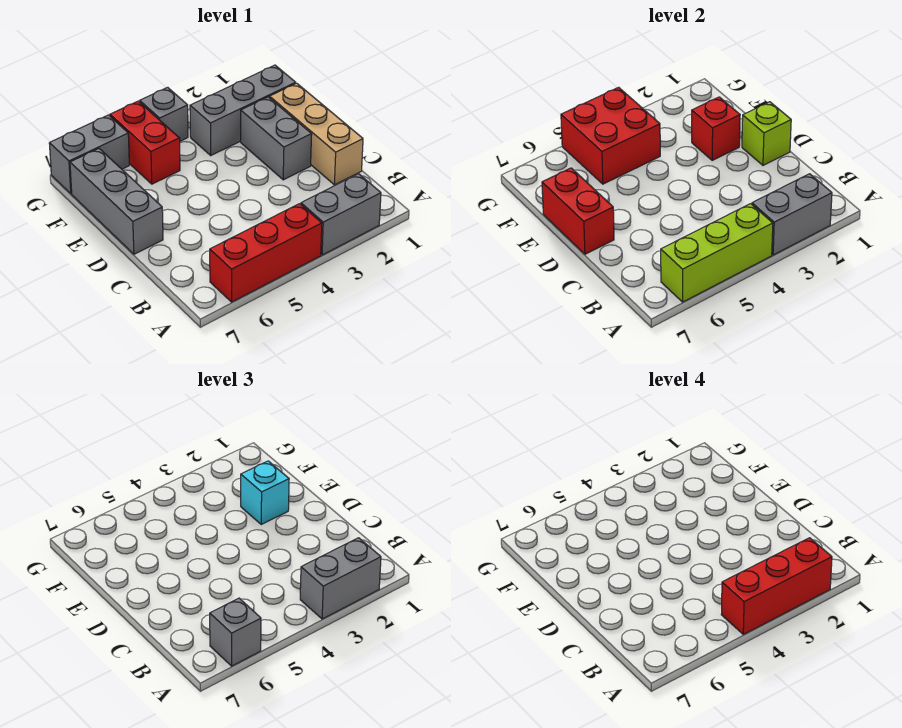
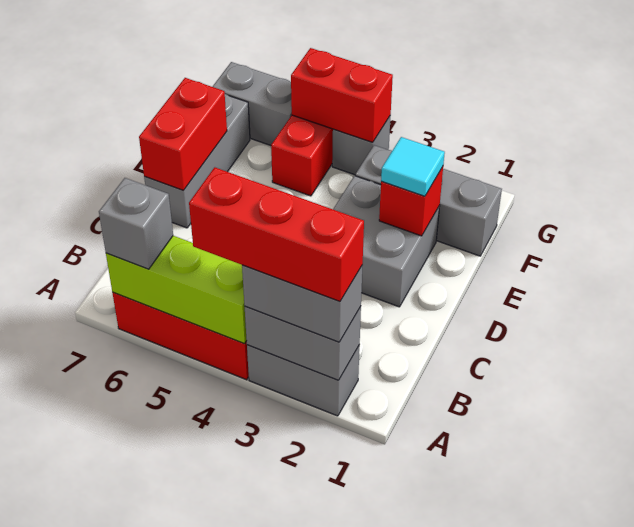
tan brick C1:E1 level 1 -> none
lime brick D1 level 2 -> none
grey brick D2:E2 level 1 -> grey brick D2:E3 level 1
cyan brick E2 level 3 -> cyan tile E2 level 3
red brick F4:G5 level 2 -> red brick G4:G5 level 2

